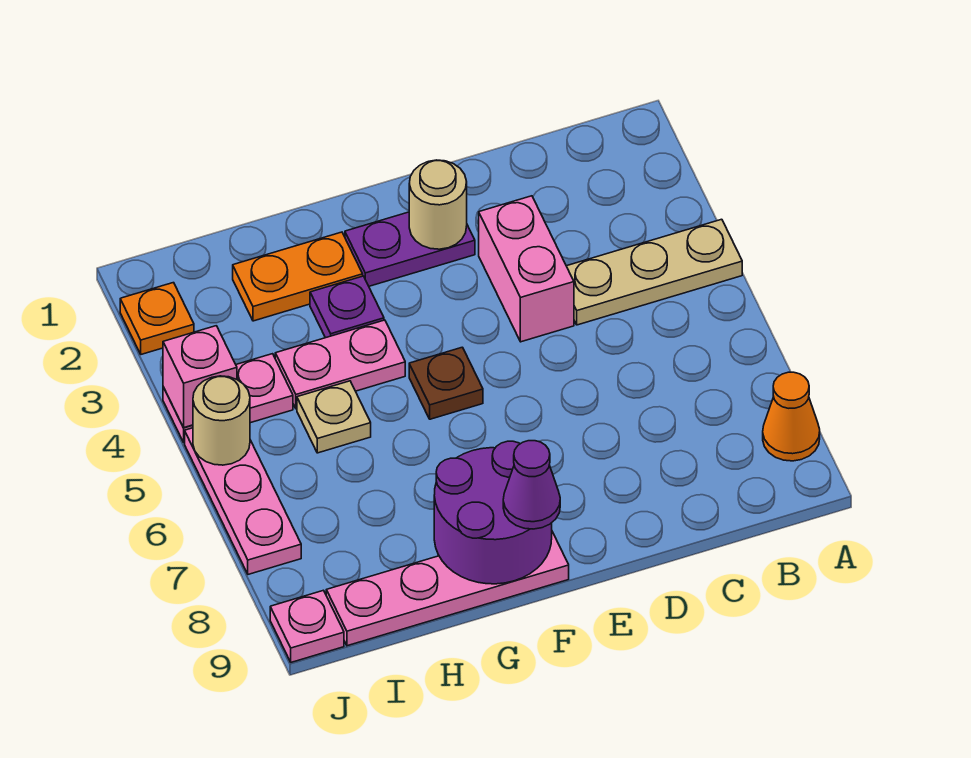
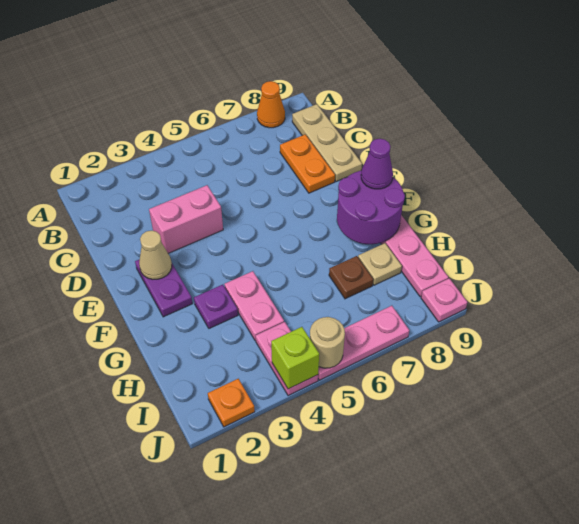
tan plate A4:C4 level 1 -> tan plate B9:D9 level 1
tan round brick E2 level 2 -> tan cone E2 level 2
brown plate F5 level 1 -> brown plate H7 level 1
orange plate G2:H2 level 1 -> orange plate C8:D8 level 1
tan plate H5 level 1 -> tan plate H8 level 1
pink brick J4 level 2 -> lime brick J4 level 2

